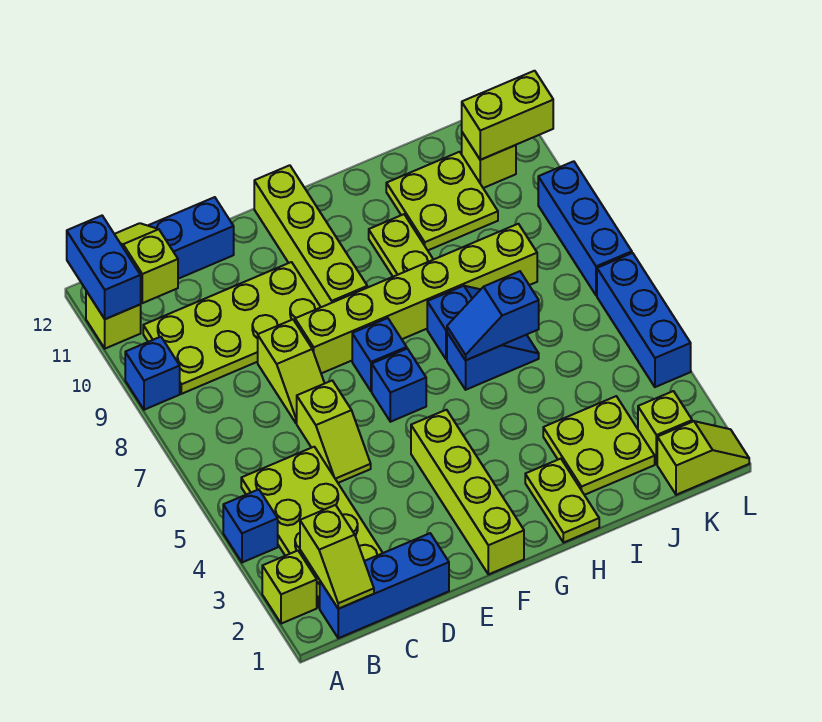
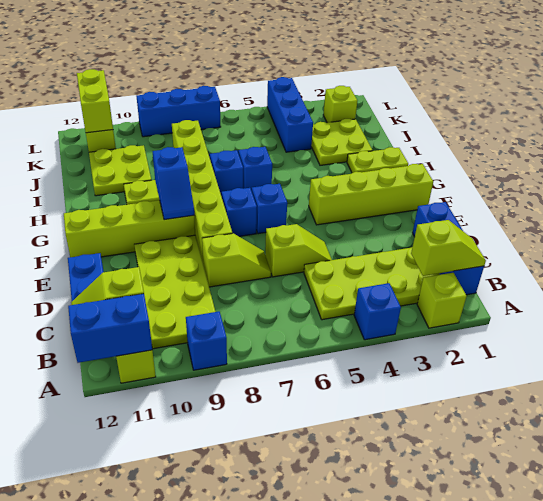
blue slope H6:I6 level 2 top I -> blue slope F9:G9 level 2 top G
lime slope K1:L1 level 1 top K -> none
blue brick L4:L6 level 1 -> blue brick J4:L4 level 1

